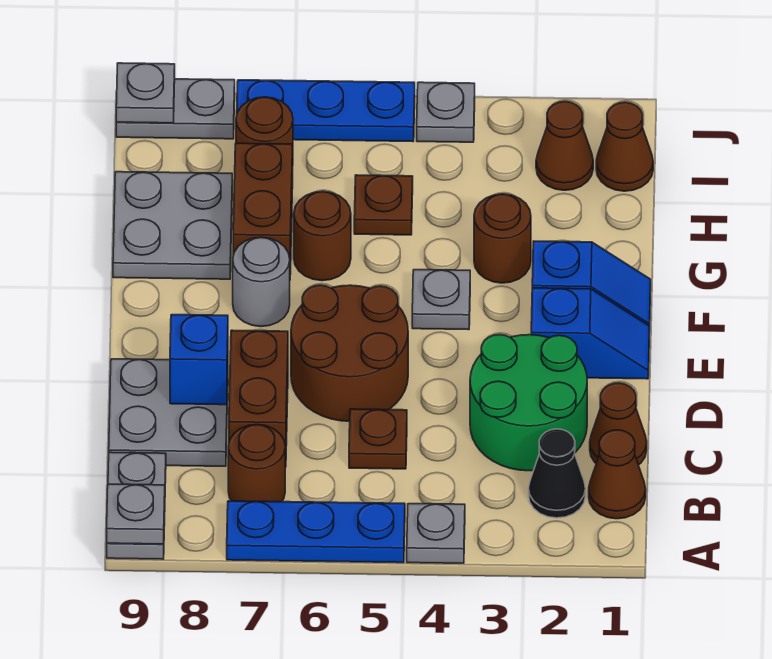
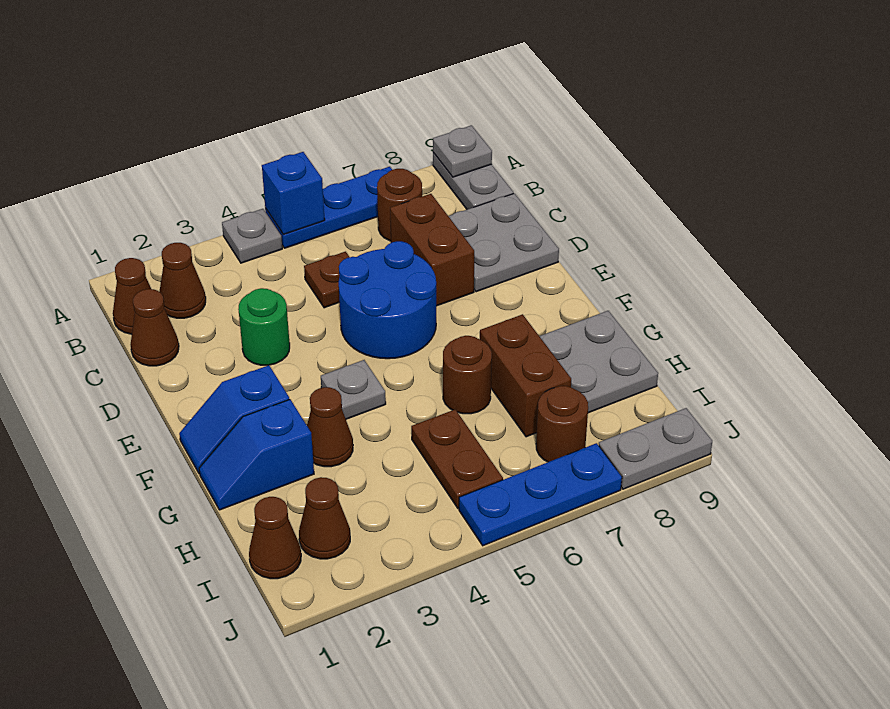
black cone B2 level 1 -> brown cone B2 level 1
green round brick C2:D3 level 1 -> green round brick D3 level 1
brown round brick D5:E6 level 1 -> blue round brick D5:E6 level 1
blue brick D8 level 2 -> blue brick A5 level 2
blue slope E1:E2 level 1 top 2 -> blue slope G1:G2 level 1 top 2
grey round brick F7 level 1 -> none
brown round brick G3 level 1 -> brown cone G3 level 1
brown plate H5 level 1 -> brown plate H5:I5 level 1
grey plate J4 level 1 -> none
grey plate J9 level 2 -> none

